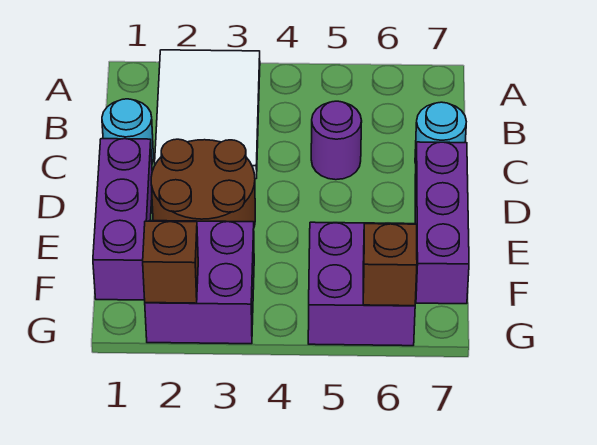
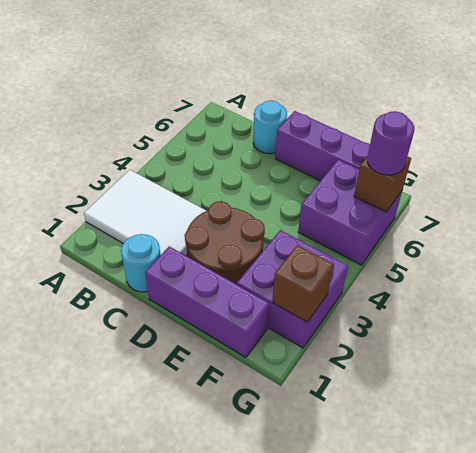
purple round brick C5 level 1 -> purple round brick G6 level 3

